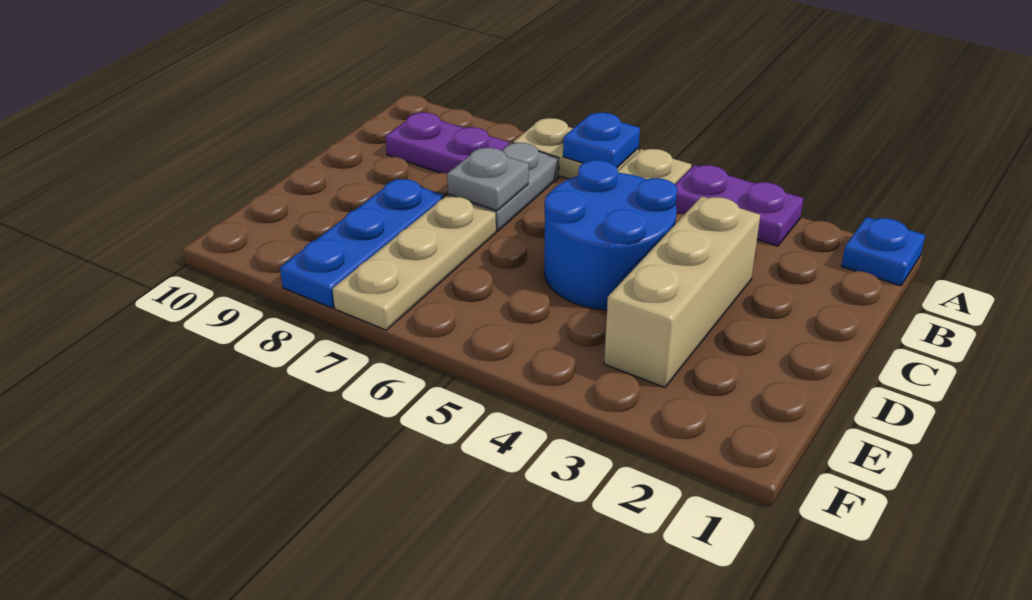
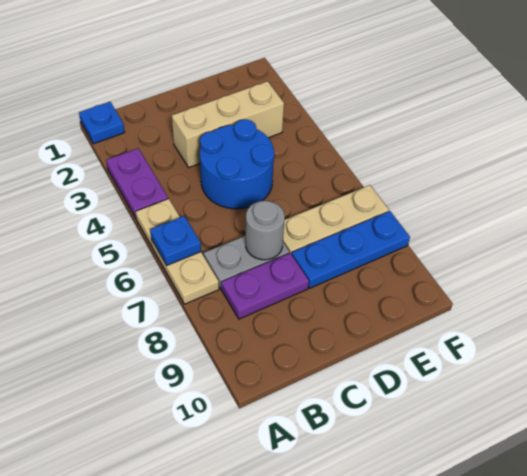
purple plate B8:B9 level 1 -> purple plate B8:C8 level 1
grey plate C7 level 2 -> grey round brick C7 level 2

